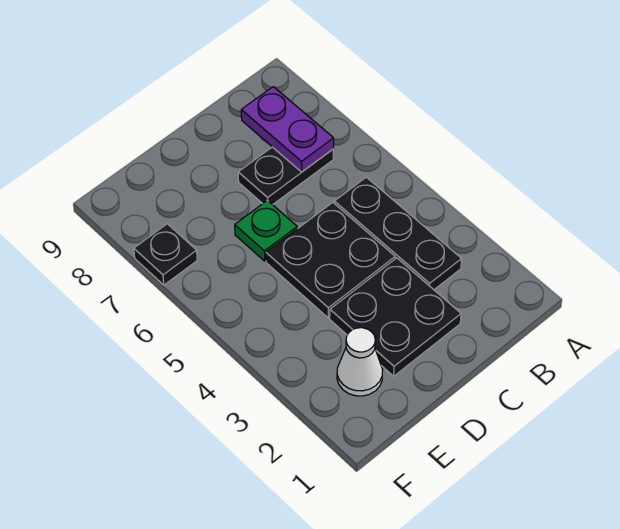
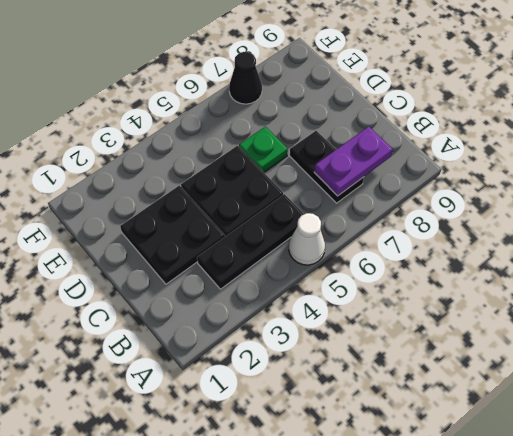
white cone E2 level 1 -> white cone A5 level 1
black plate F7 level 1 -> black cone F7 level 1

